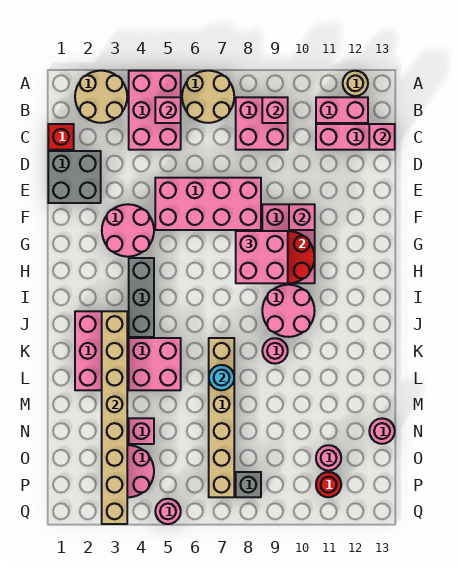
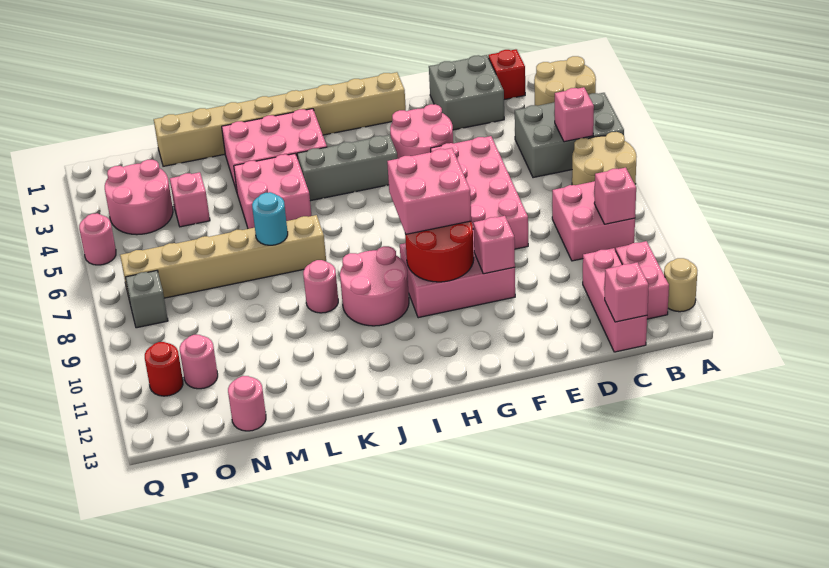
pink brick A4:C5 level 1 -> grey brick A4:C5 level 1
tan brick J3:Q3 level 2 -> tan brick G1:N1 level 1

